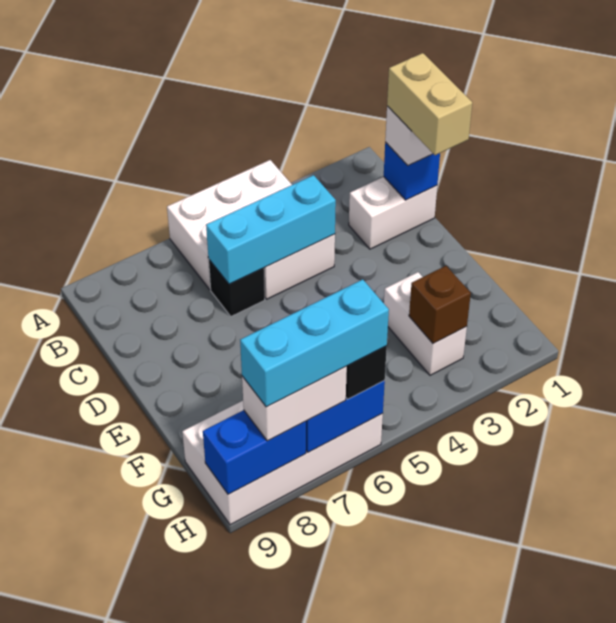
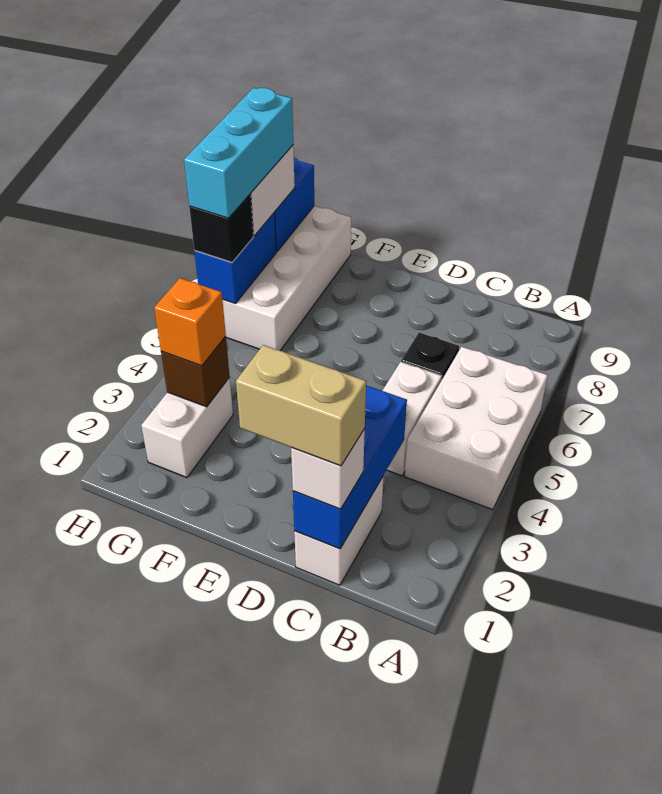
blue brick C1 level 2 -> blue brick C1:C3 level 2
cyan brick C4:C6 level 2 -> none
white brick F3:G3 level 1 -> white brick G2:G3 level 1
none -> orange brick G3 level 3

